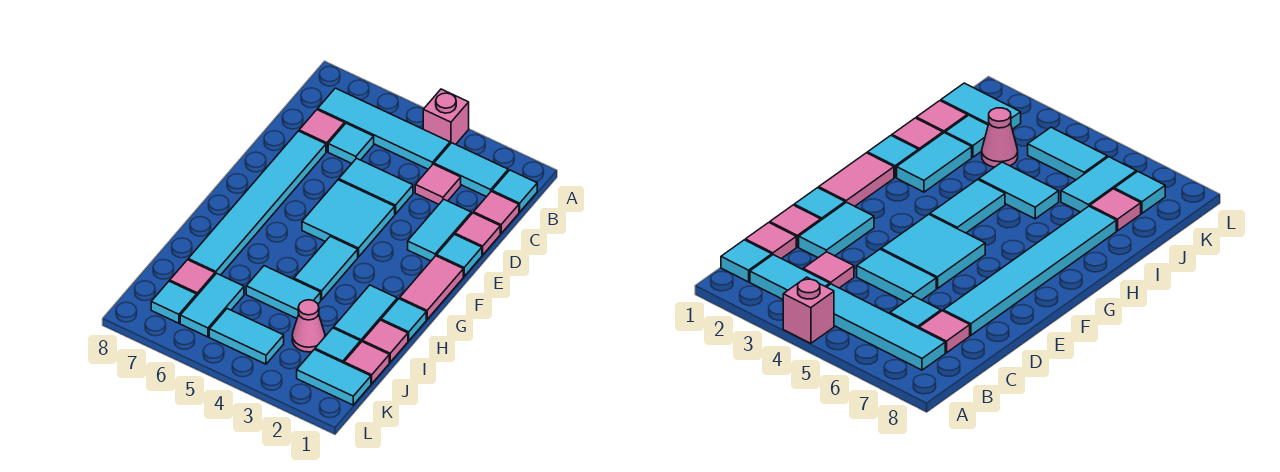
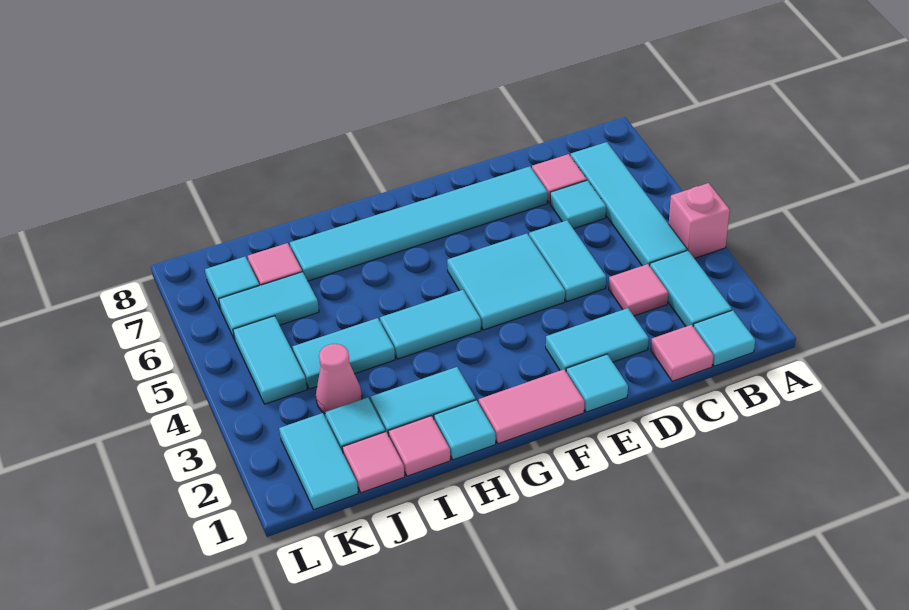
pink tile D1 level 1 -> none
cyan tile I4:I5 level 1 -> cyan tile I4:J4 level 1

